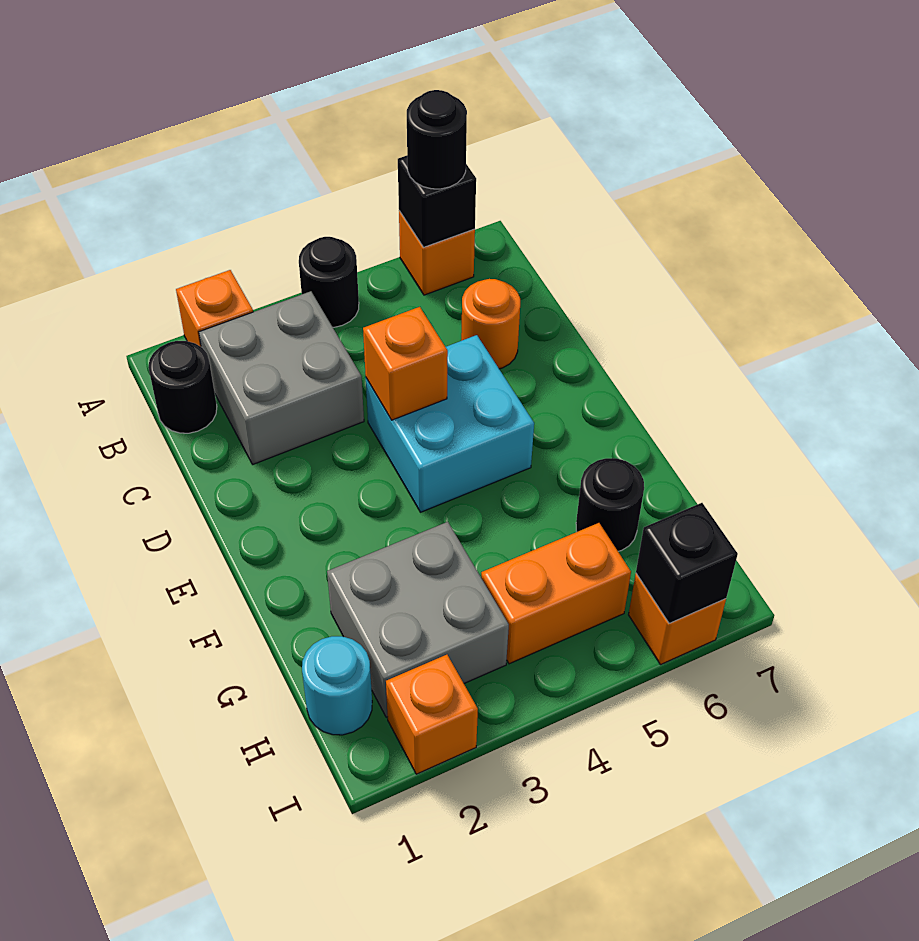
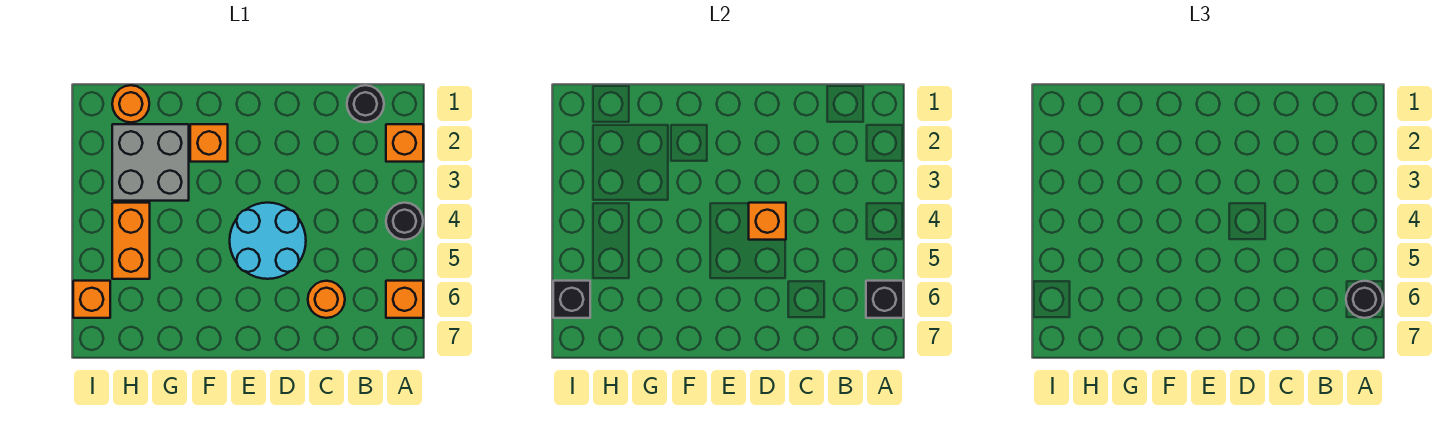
grey brick B2:C3 level 1 -> none
cyan brick D4:E5 level 1 -> cyan round brick D4:E5 level 1
black round brick G6 level 1 -> none
cyan round brick H1 level 1 -> orange round brick H1 level 1
orange brick I2 level 1 -> orange brick F2 level 1

